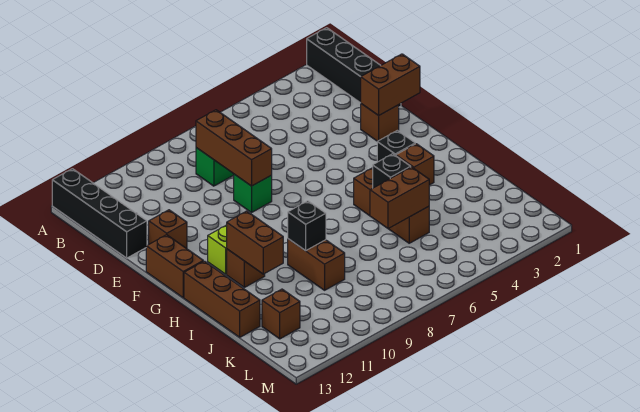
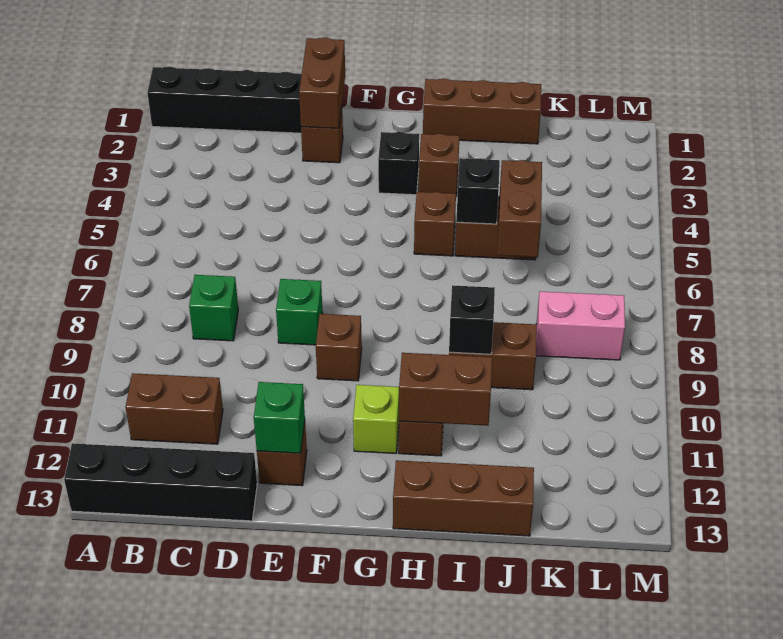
brown brick C8:E8 level 2 -> brown brick H1:J1 level 1
none -> green brick E12 level 2
brown brick F13:G13 level 1 -> brown brick B11:C11 level 1
none -> pink brick K8:L8 level 1
brown brick K12 level 1 -> brown brick F9 level 1

